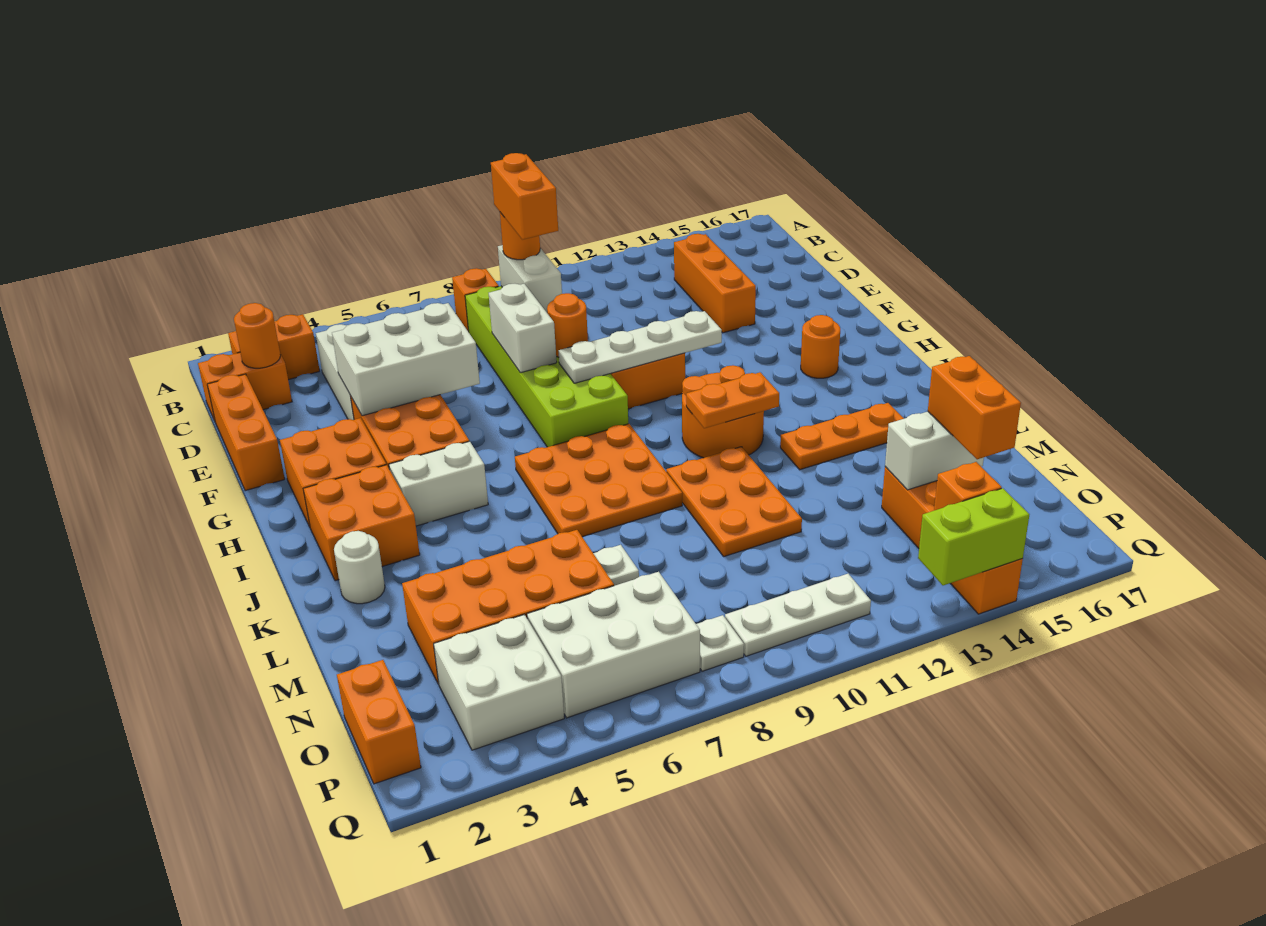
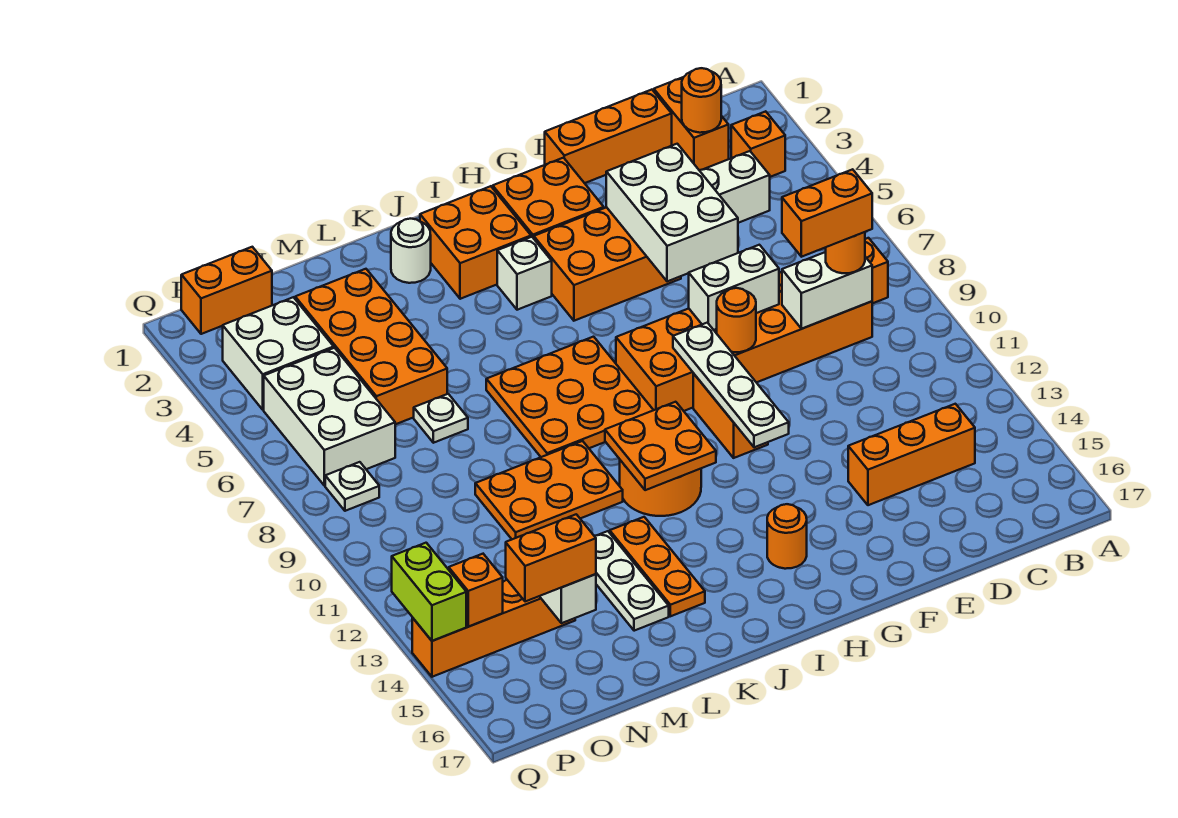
orange brick B2:B3 level 1 -> orange brick B3 level 1
lime brick C8:H9 level 1 -> orange brick C8:H9 level 1
white brick I4:I5 level 1 -> white brick I4 level 1
orange plate J11:J12 level 2 -> orange plate I11:J12 level 2
white plate P9:P11 level 1 -> white plate L13:L15 level 1

